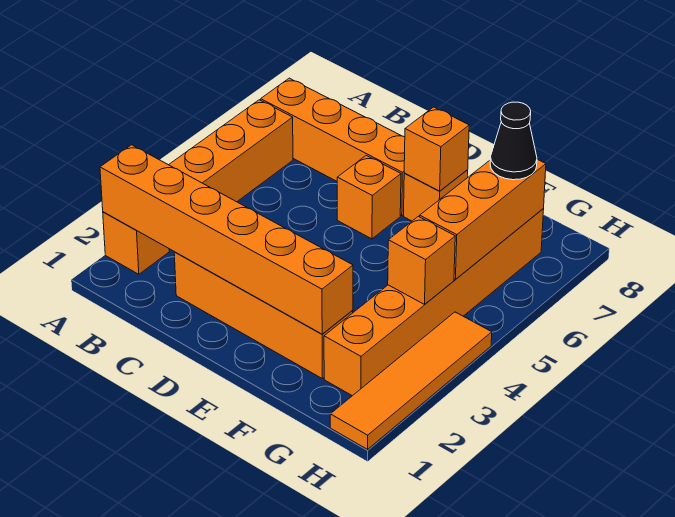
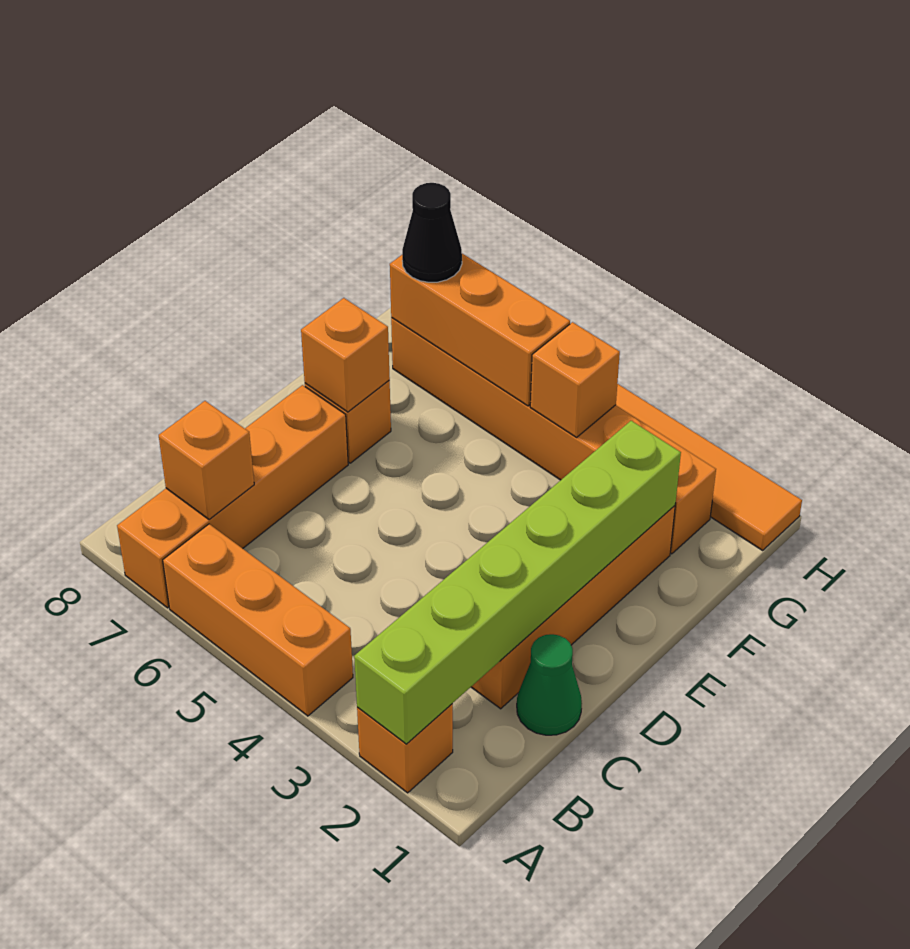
orange brick A2:F2 level 2 -> lime brick A2:F2 level 2
none -> green cone C1 level 1
orange brick D6 level 1 -> orange brick B7 level 2

